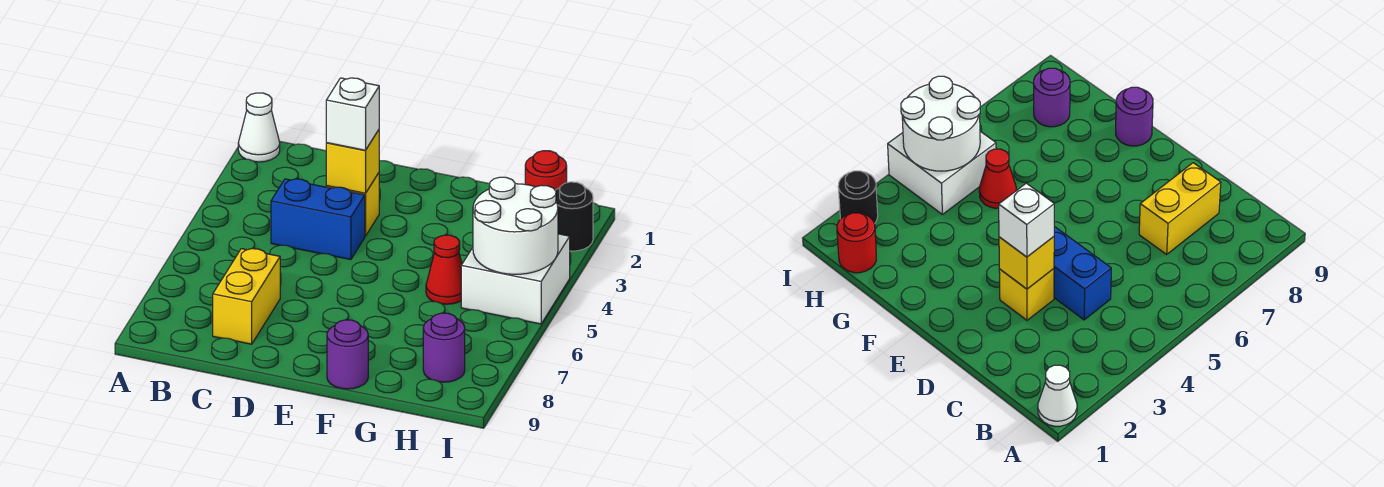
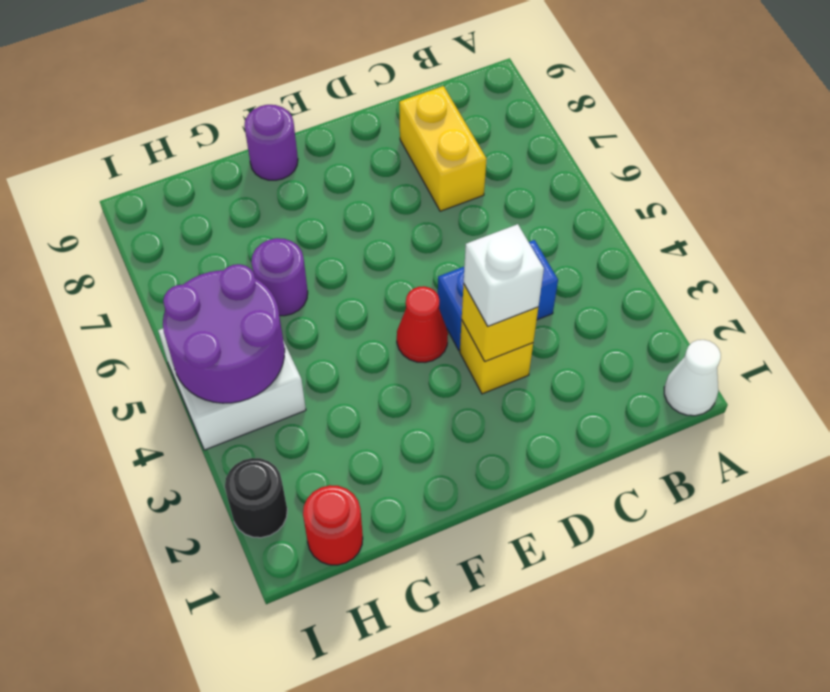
red cone G5 level 1 -> red cone E4 level 1
white round brick H4:I5 level 2 -> purple round brick H4:I5 level 2
purple round brick H8 level 1 -> purple round brick G6 level 1

